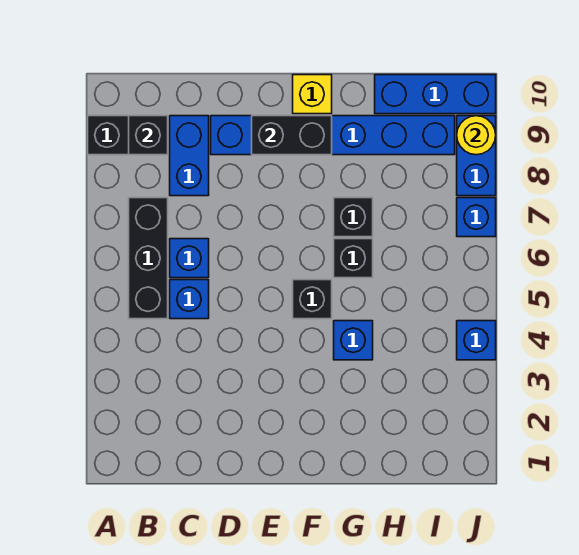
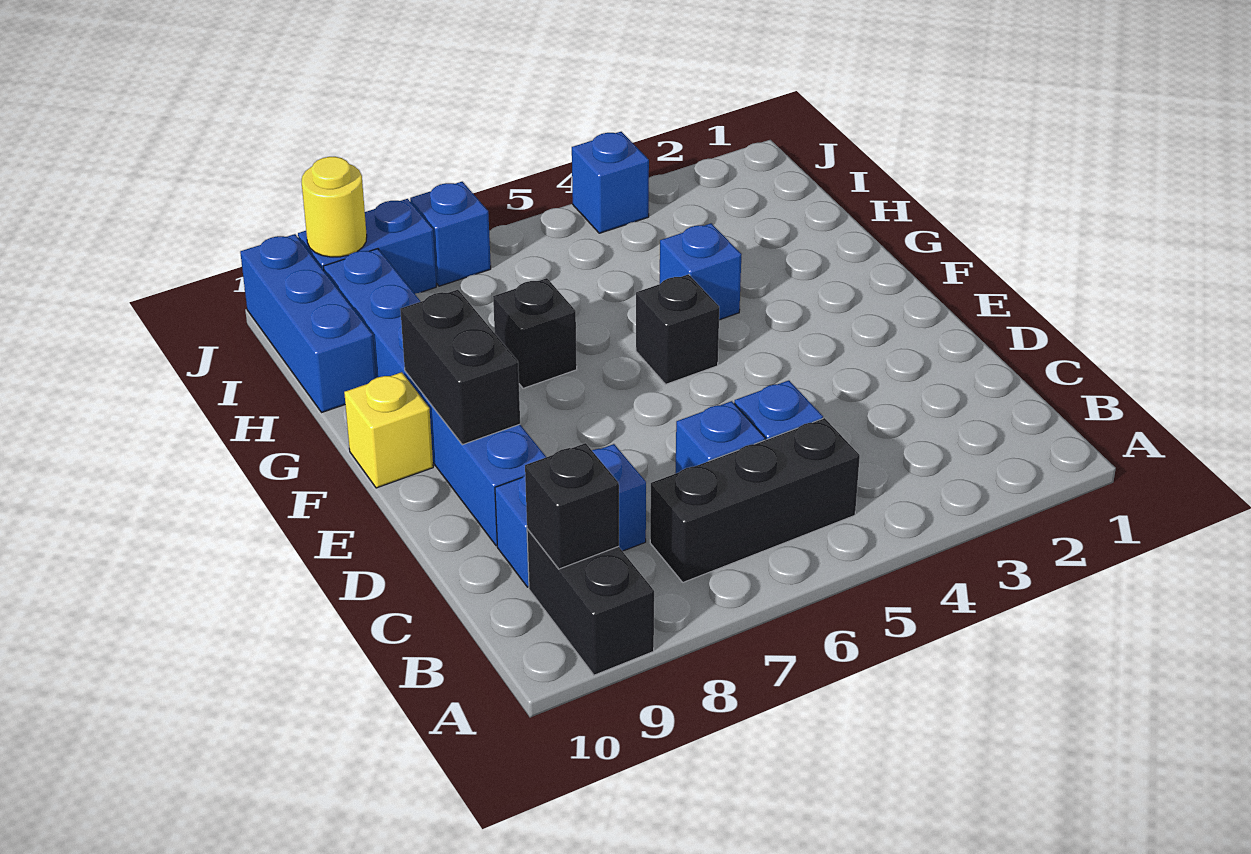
black brick G6 level 1 -> none

